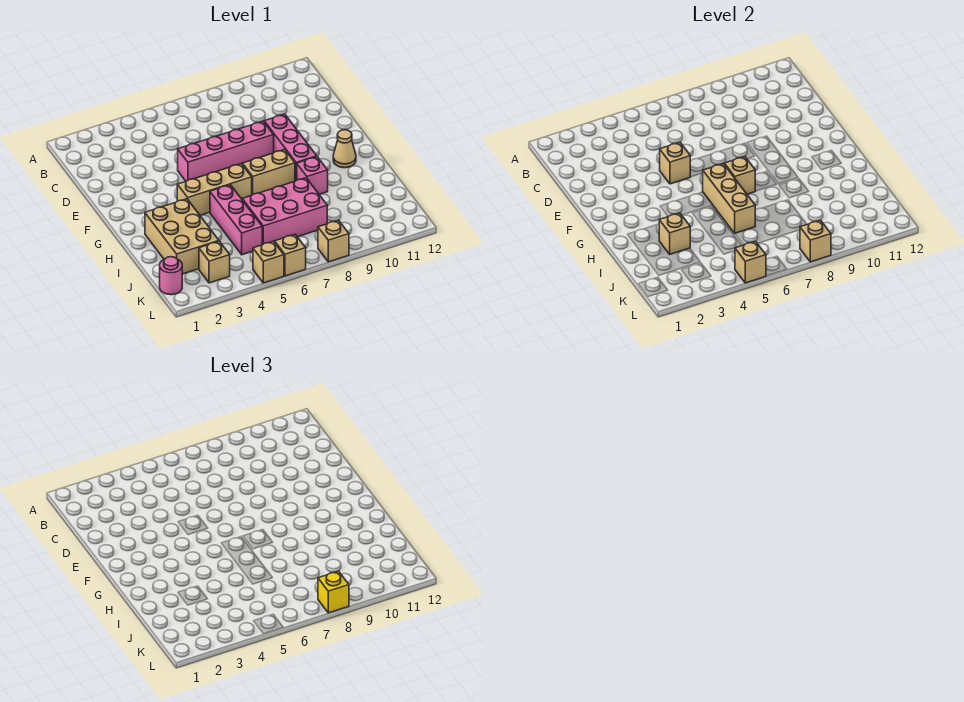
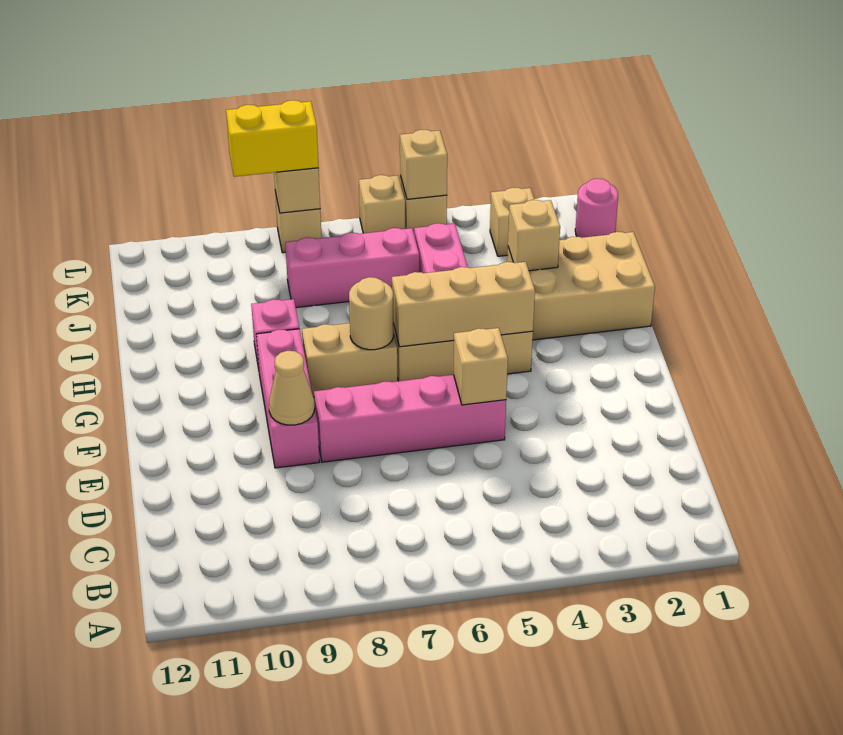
tan brick G6:I6 level 2 -> tan brick G4:G6 level 2
tan brick G7 level 2 -> tan round brick G7 level 2
tan cone G11 level 1 -> tan cone E9 level 2
tan brick H2:J3 level 1 -> tan brick H1:I3 level 1
pink brick I6:J8 level 1 -> pink brick J6:J8 level 1
yellow brick L8 level 3 -> yellow brick L8:L9 level 3

